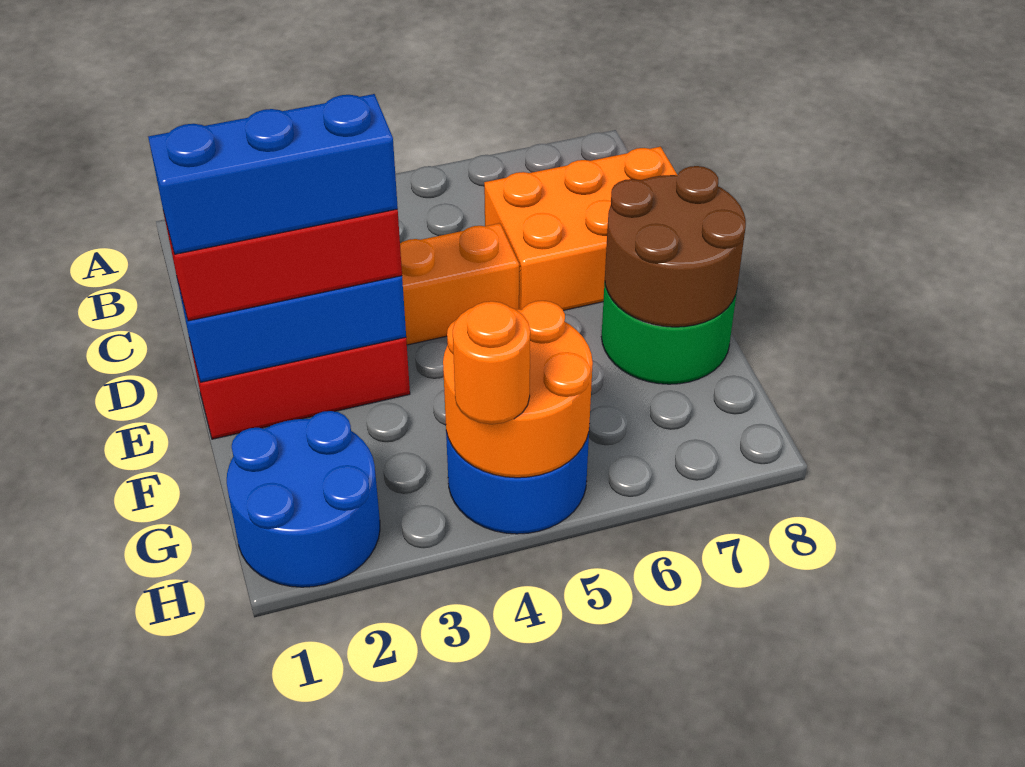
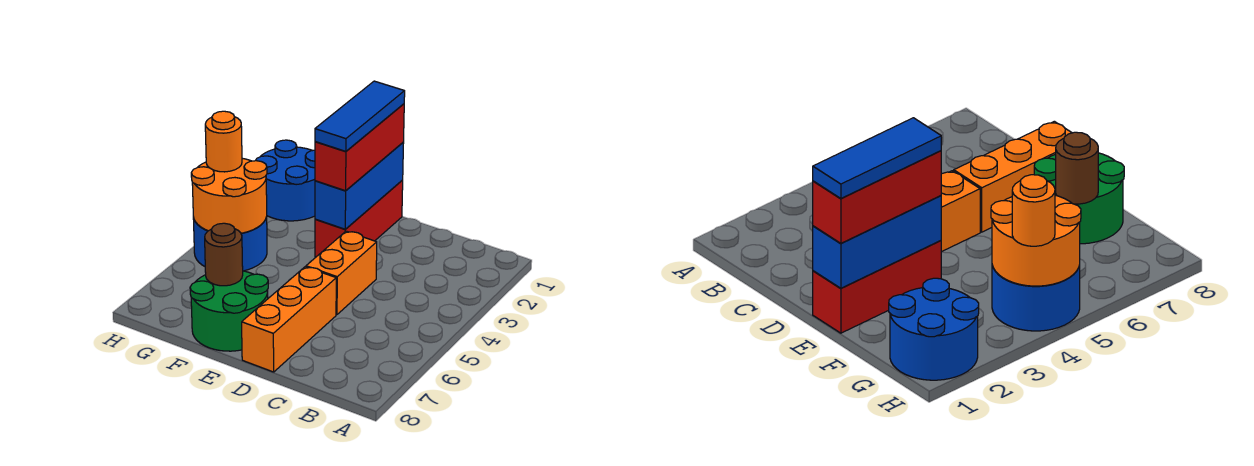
orange brick C6:D8 level 1 -> orange brick D6:D8 level 1
blue brick E1:E3 level 4 -> blue tile E1:E3 level 4
brown round brick E7:F8 level 2 -> brown round brick F7 level 2

